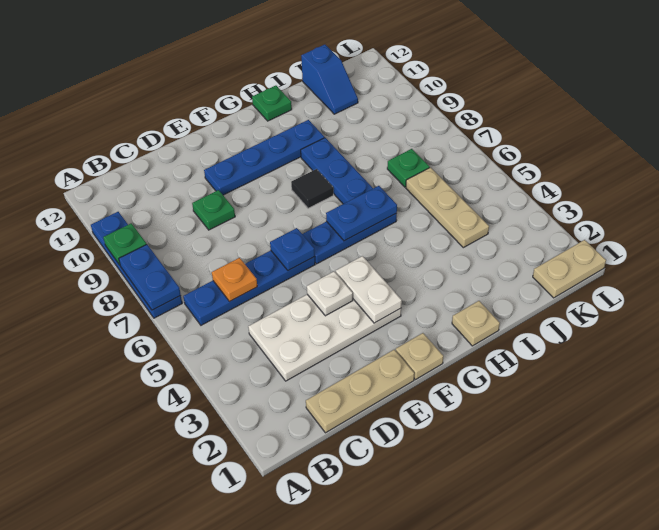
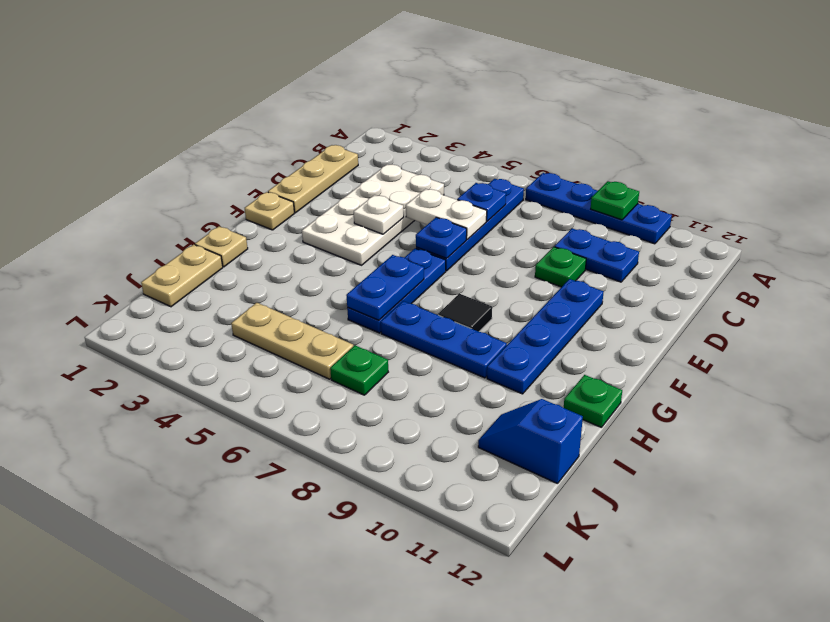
blue plate A7:A8 level 2 -> blue plate C9:C10 level 1
orange plate C6 level 2 -> blue plate C6 level 2
white plate F3:F4 level 2 -> white plate D5:D6 level 2
tan plate K1:L1 level 1 -> tan plate I1:J1 level 1

